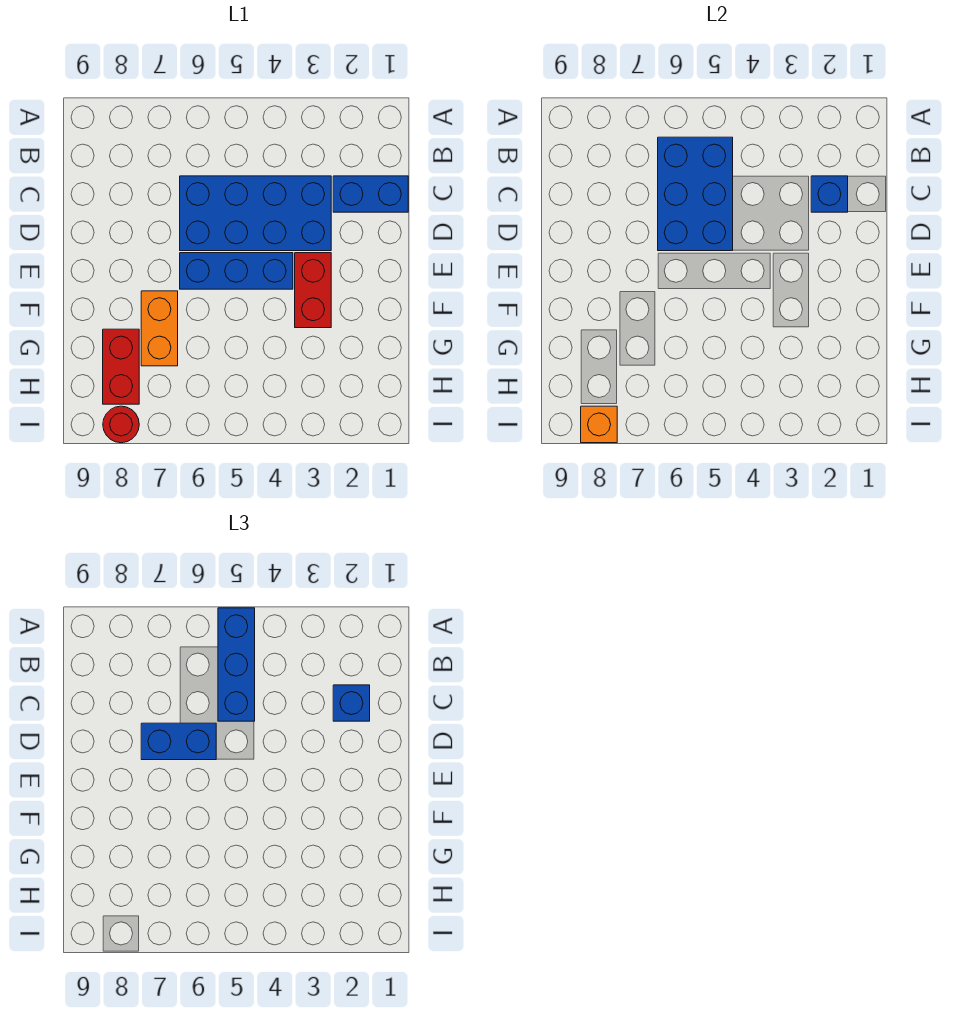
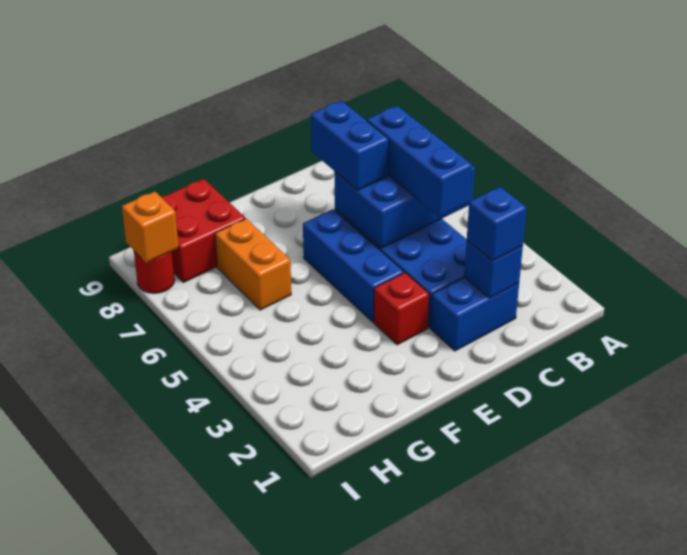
blue brick A5:C5 level 3 -> blue brick C4:C6 level 3
blue brick C1:C2 level 1 -> blue brick C2:D2 level 1
red brick E3:F3 level 1 -> red brick E3 level 1
orange brick F7:G7 level 1 -> orange brick G6:G7 level 1
red brick G8:H8 level 1 -> red brick G8:H9 level 1

